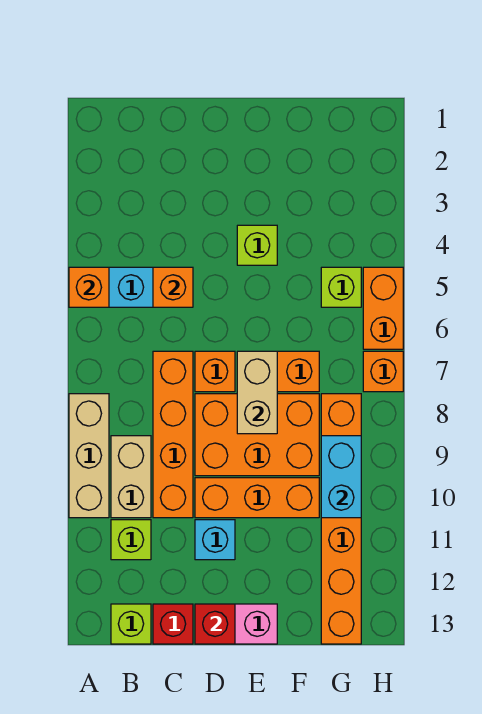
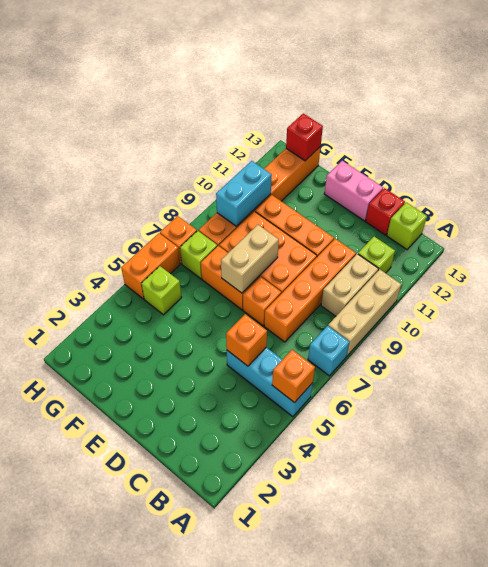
cyan brick D11 level 1 -> cyan brick A7 level 1
red brick D13 level 2 -> red brick G13 level 2
lime brick E4 level 1 -> lime brick G7 level 1

